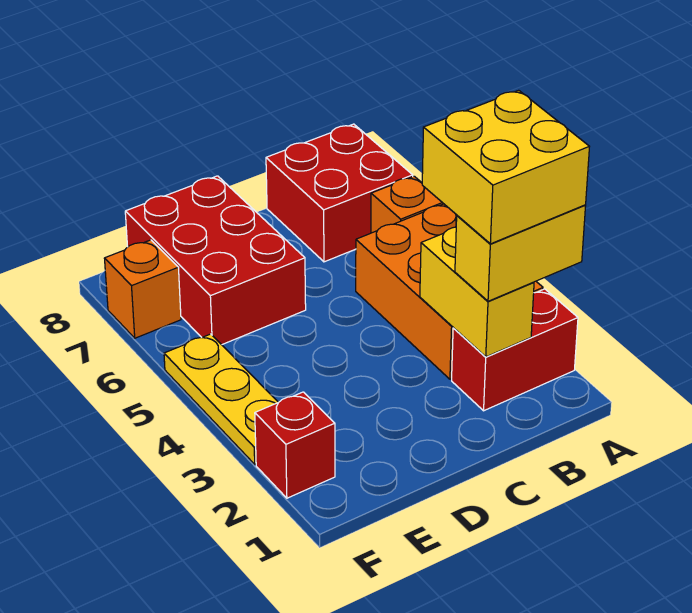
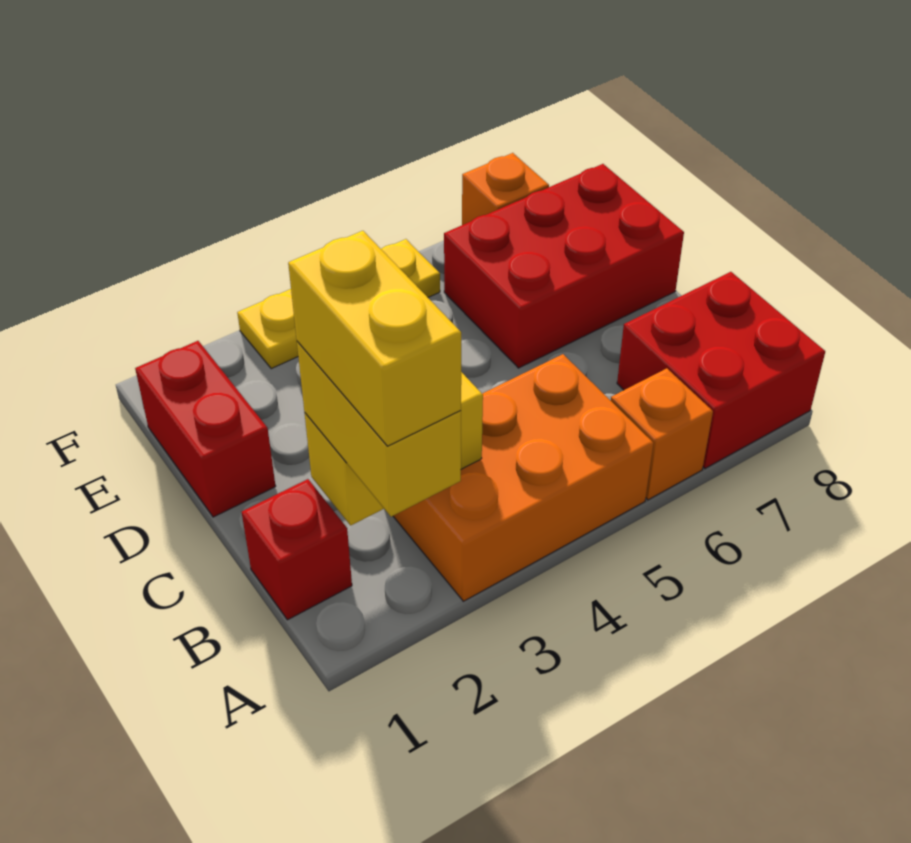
red brick A2:B2 level 1 -> red brick D1:E1 level 1
yellow brick A2:B3 level 4 -> yellow brick A2:B2 level 4
red brick F2 level 1 -> red brick B1 level 1

